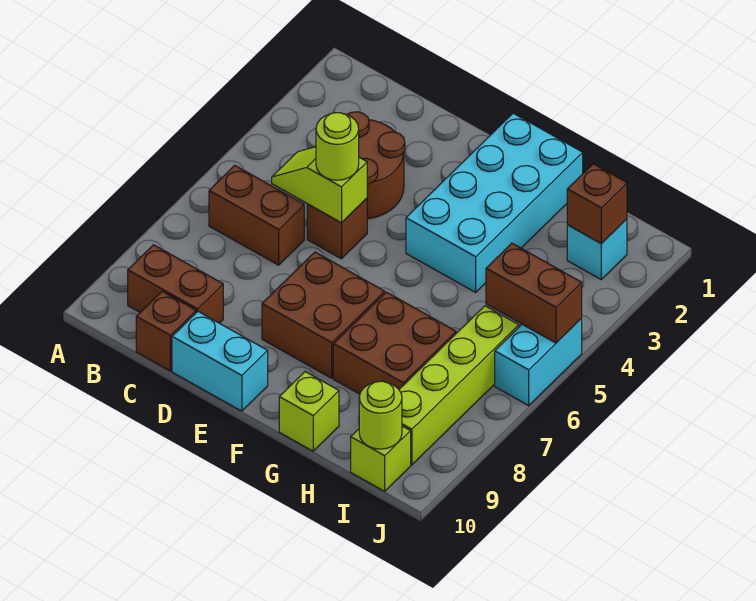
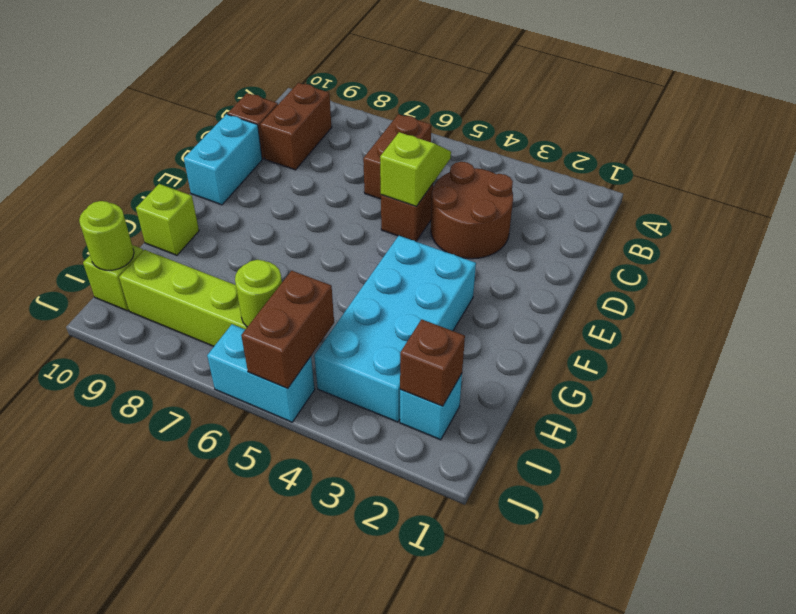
lime round brick D5 level 3 -> lime round brick I6 level 2
brown brick E7:F8 level 1 -> none
cyan brick F1:G4 level 1 -> cyan brick F3:I4 level 1
brown brick G7:H8 level 1 -> none

